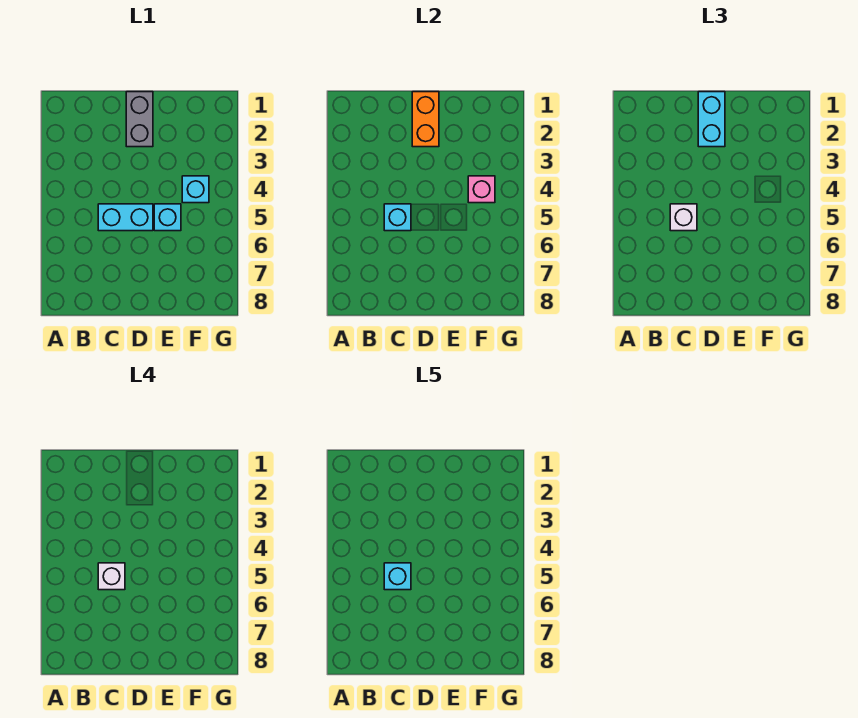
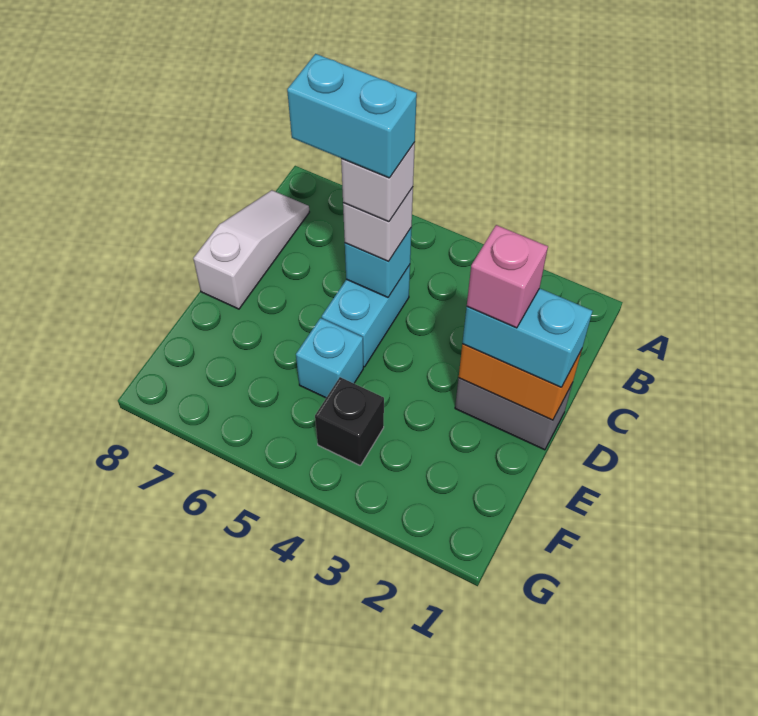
none -> white slope B8:D8 level 1 top D
cyan brick C5 level 5 -> cyan brick C5:C6 level 5
cyan brick F4 level 1 -> black brick F4 level 1
pink brick F4 level 2 -> pink brick D2 level 4

